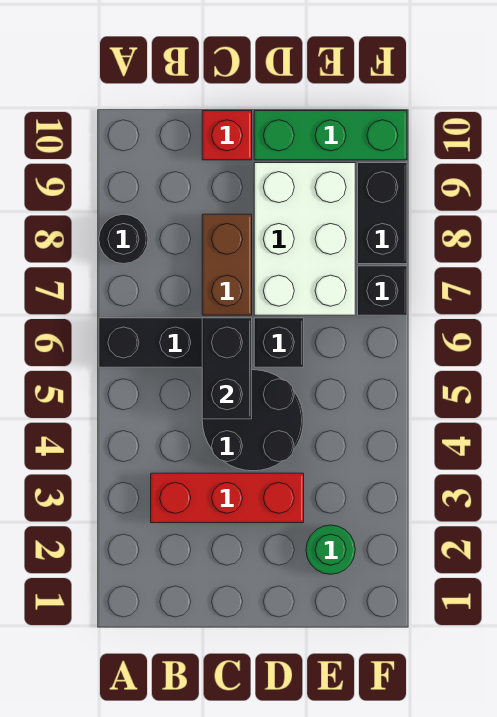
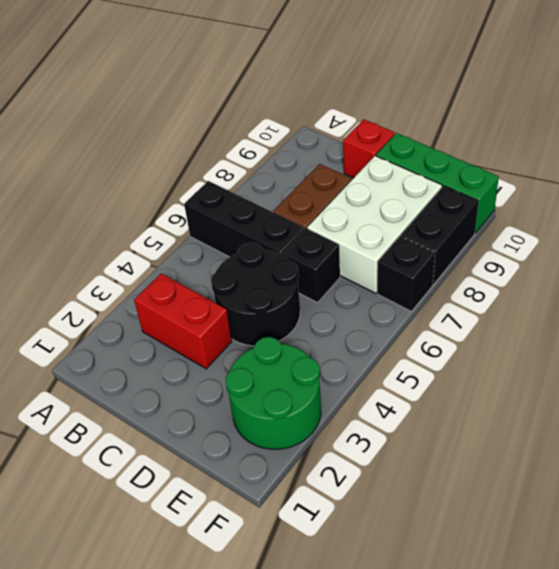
black round brick A8 level 1 -> none
red brick B3:D3 level 1 -> red brick B3:C3 level 1
black brick C5:C6 level 2 -> none
green round brick E2 level 1 -> green round brick E2:F3 level 1

